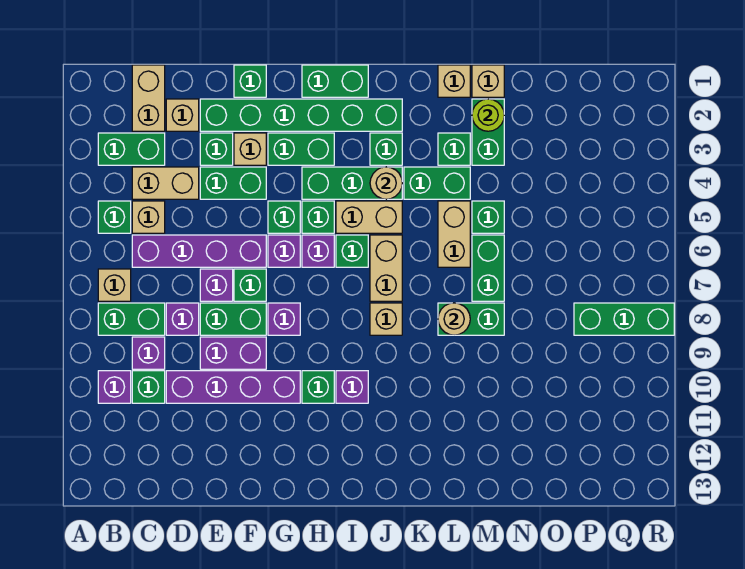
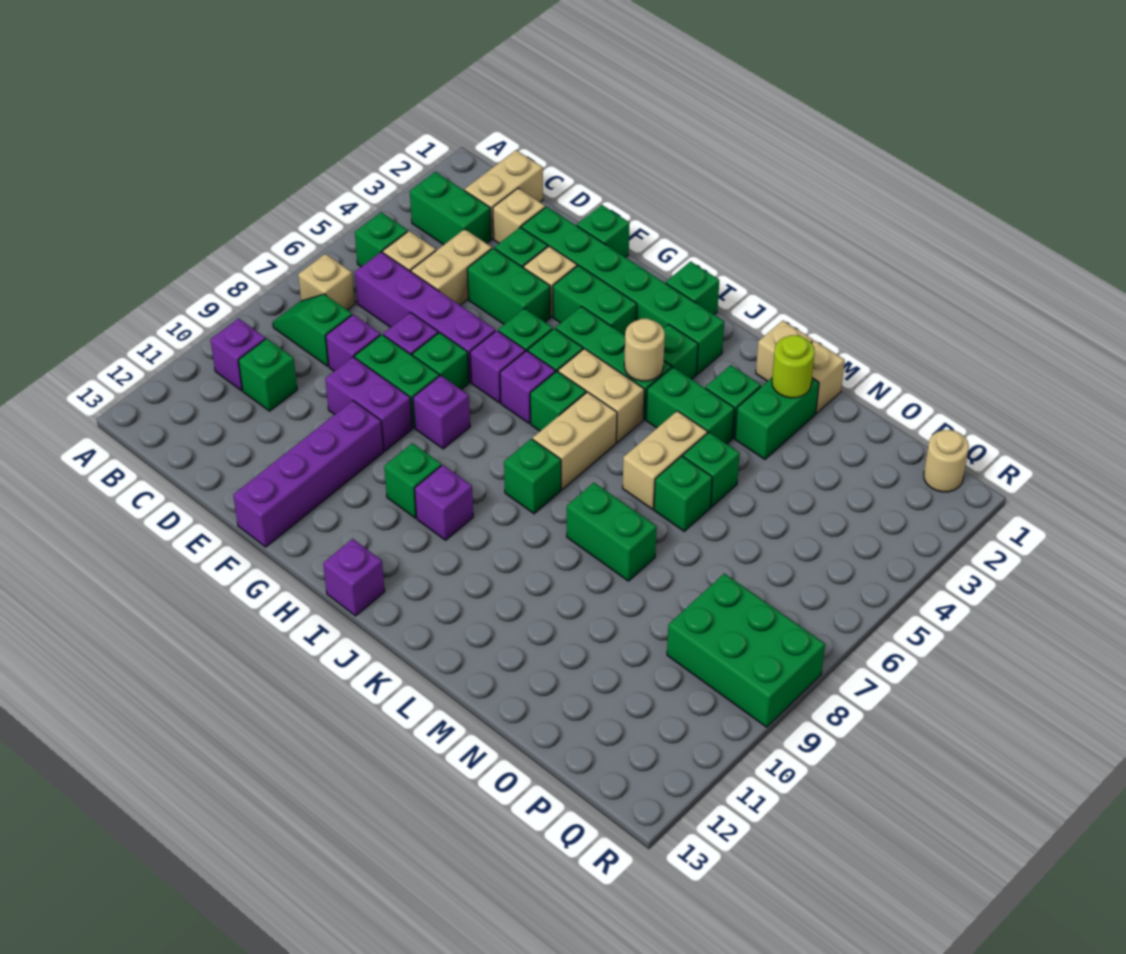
green brick B8:C8 level 1 -> green slope B8:C8 level 1 top C
tan brick C4:D4 level 1 -> tan brick D4:D5 level 1
purple brick C9 level 1 -> purple brick I13 level 1
purple brick D10:G10 level 1 -> purple brick F10:F13 level 1
green brick H1:I1 level 1 -> green brick I1 level 1
tan brick J8 level 1 -> green brick J8 level 1
tan round brick L8 level 2 -> tan round brick Q1 level 1
green brick M6:M7 level 1 -> green brick M6 level 1
green brick P8:R8 level 1 -> green brick P8:R9 level 1

